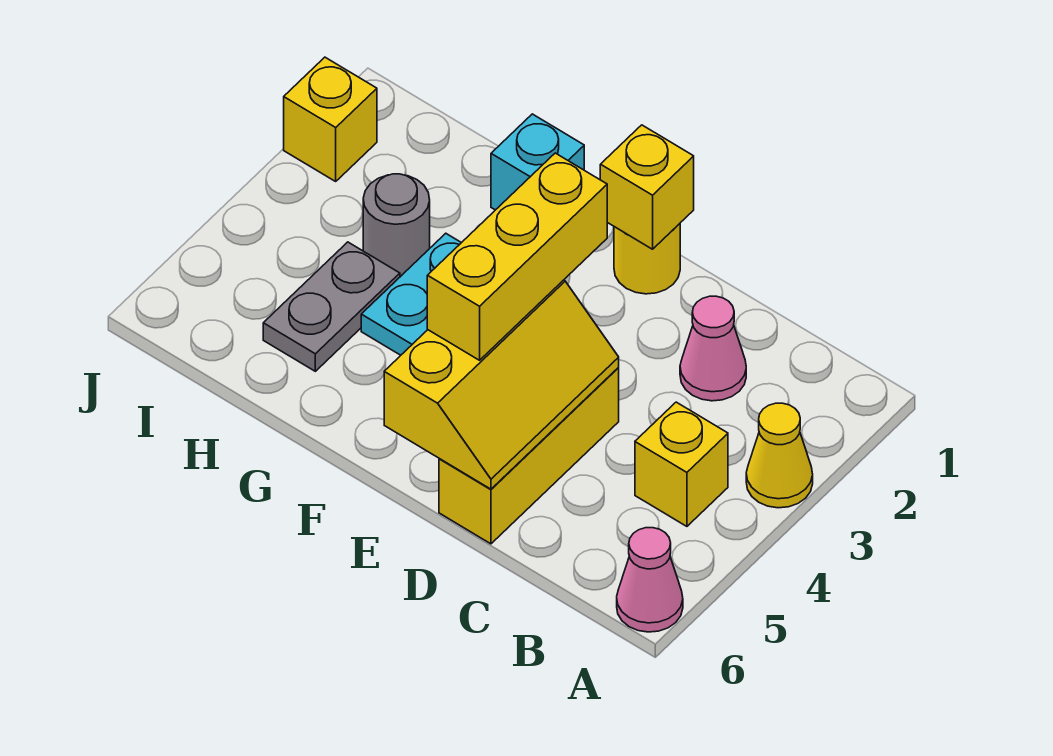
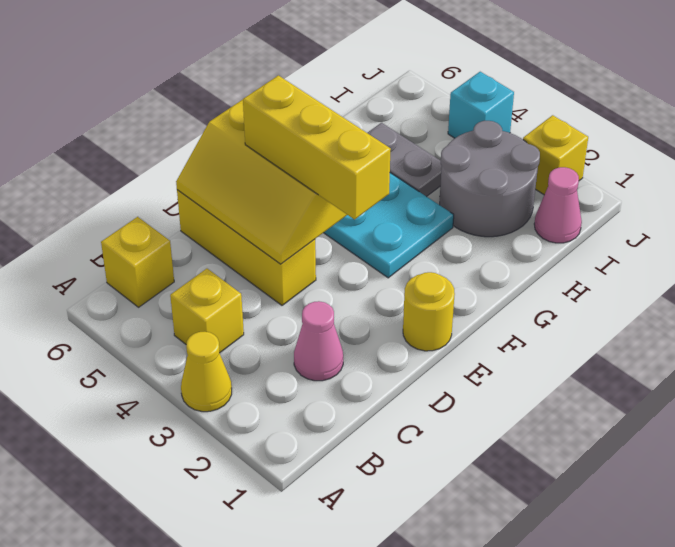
pink cone A6 level 1 -> pink cone I1 level 1
yellow brick E1 level 2 -> yellow brick B6 level 1
cyan brick G1 level 1 -> cyan brick J4 level 1
grey round brick H3 level 1 -> grey round brick H2:I3 level 1

